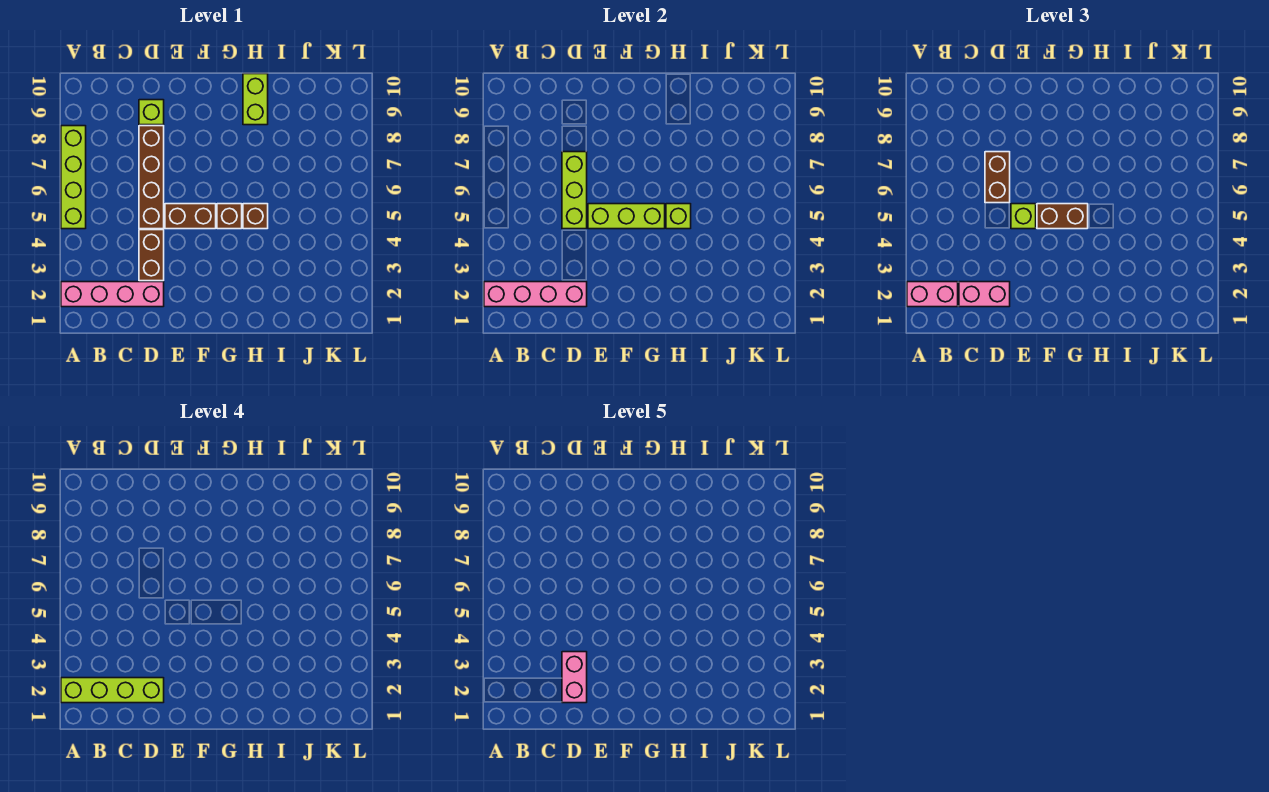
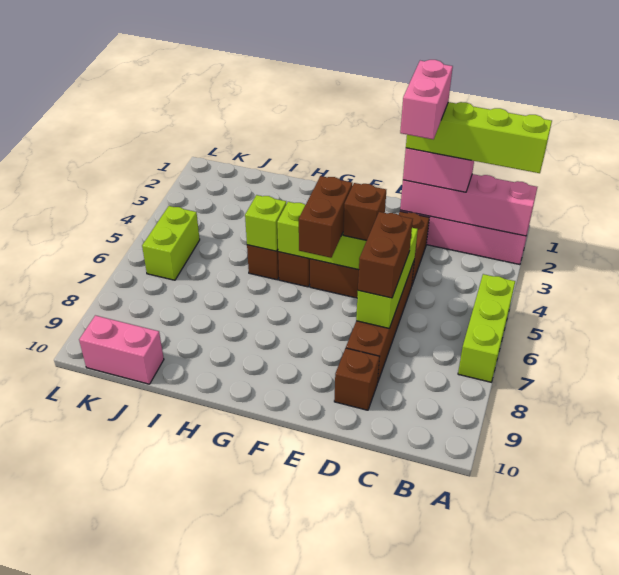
pink brick A2:B2 level 3 -> pink brick J10:K10 level 1
lime brick A5:A8 level 1 -> lime brick A5:A7 level 1
lime brick D9 level 1 -> brown brick D9 level 1
lime brick E5 level 3 -> brown brick E5 level 3
brown brick F5:G5 level 3 -> brown brick F5:F6 level 3
lime brick H9:H10 level 1 -> lime brick K5:K6 level 1

